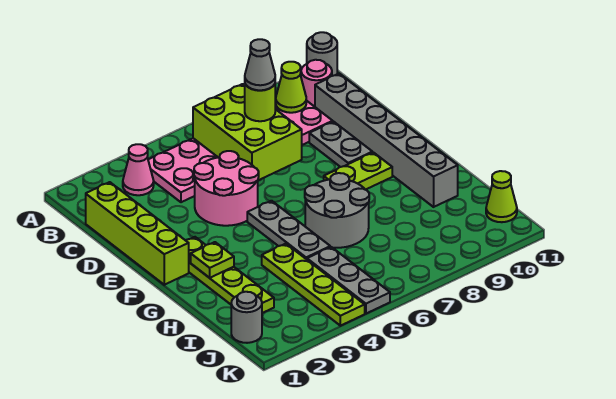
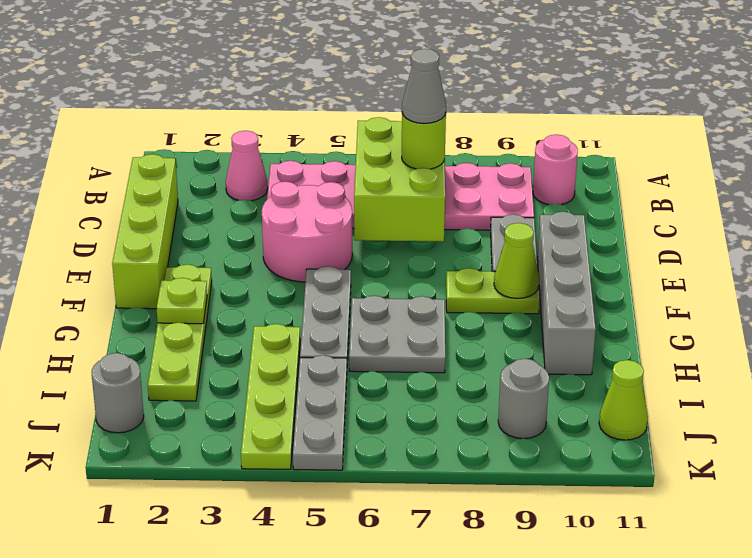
grey round brick A11 level 1 -> grey round brick J9 level 1
lime cone B9 level 2 -> lime cone F9 level 2
grey brick C10:H10 level 1 -> grey brick E10:H10 level 1
grey round brick G6:H7 level 1 -> grey plate G6:H7 level 1

